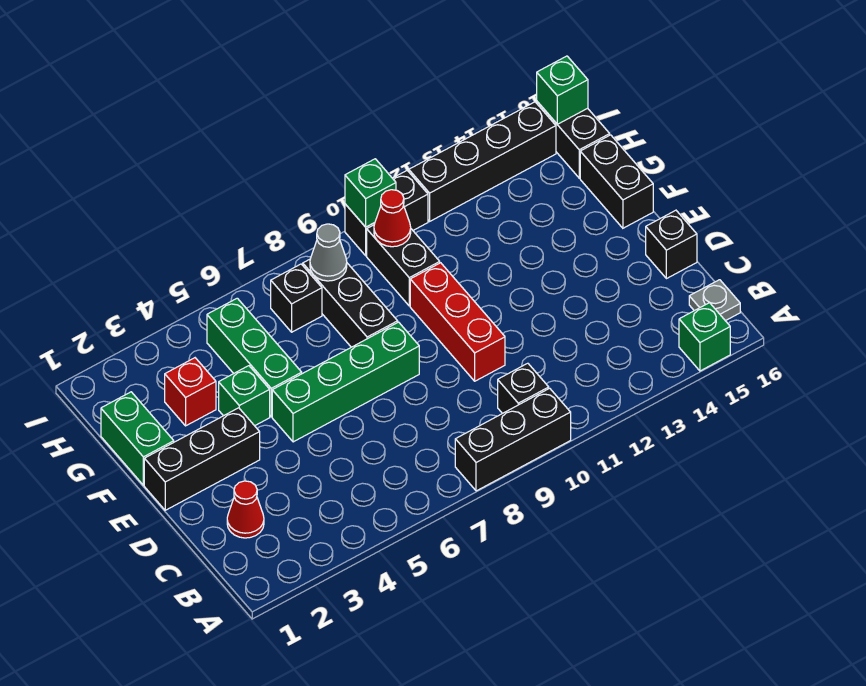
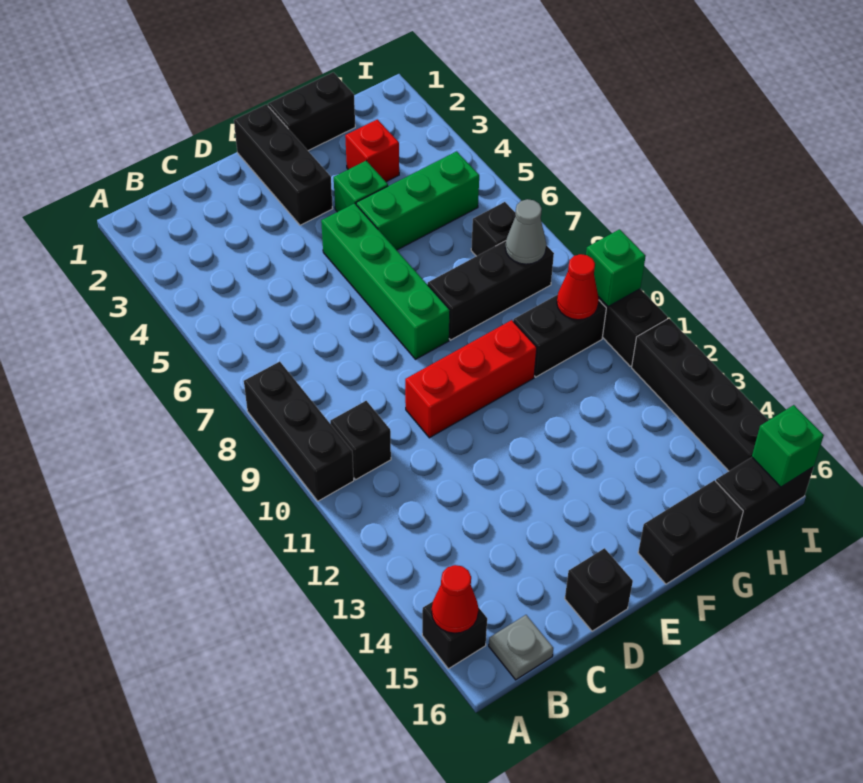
green brick A15 level 1 -> black brick A15 level 1
red cone C2 level 1 -> red cone A15 level 2
green brick F1:G1 level 1 -> black brick F1:G1 level 1

